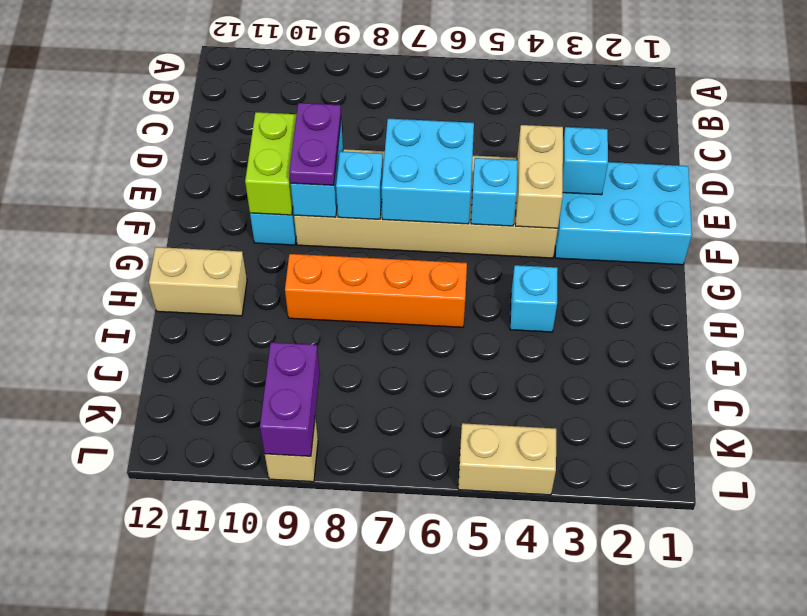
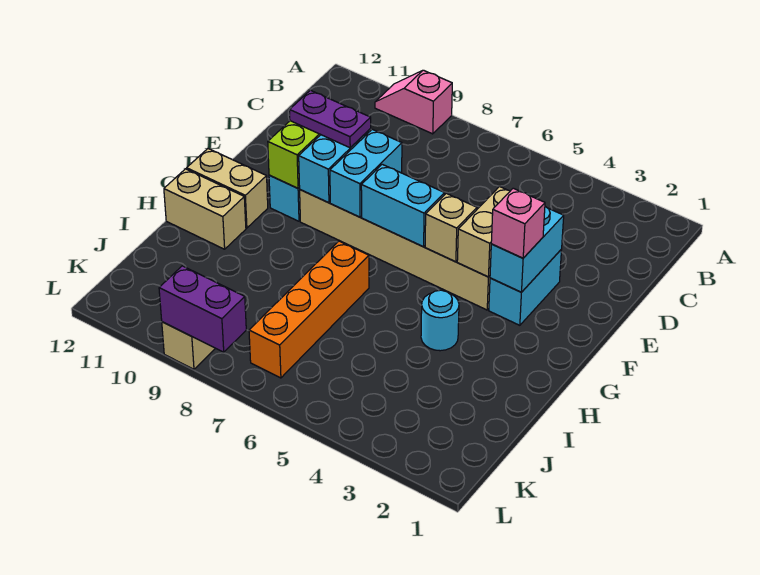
none -> pink slope A9:A10 level 1 top 9
cyan brick E1:F3 level 1 -> cyan brick E3:F3 level 1
cyan brick E3 level 2 -> cyan brick E3:F3 level 2
cyan brick E6:F7 level 2 -> cyan brick F6:F7 level 2
purple plate E9:F9 level 3 -> purple plate E9:E10 level 3
none -> pink brick F3 level 3
cyan brick F5 level 2 -> tan brick F5 level 2
cyan brick F8 level 2 -> cyan brick E8:F8 level 2
cyan brick H4 level 1 -> cyan round brick H4 level 1
orange brick H6:H9 level 1 -> orange brick H7:K7 level 1
purple brick K9:L9 level 2 -> purple brick L8:L9 level 2
tan brick L4:L5 level 1 -> tan brick G11:G12 level 1

